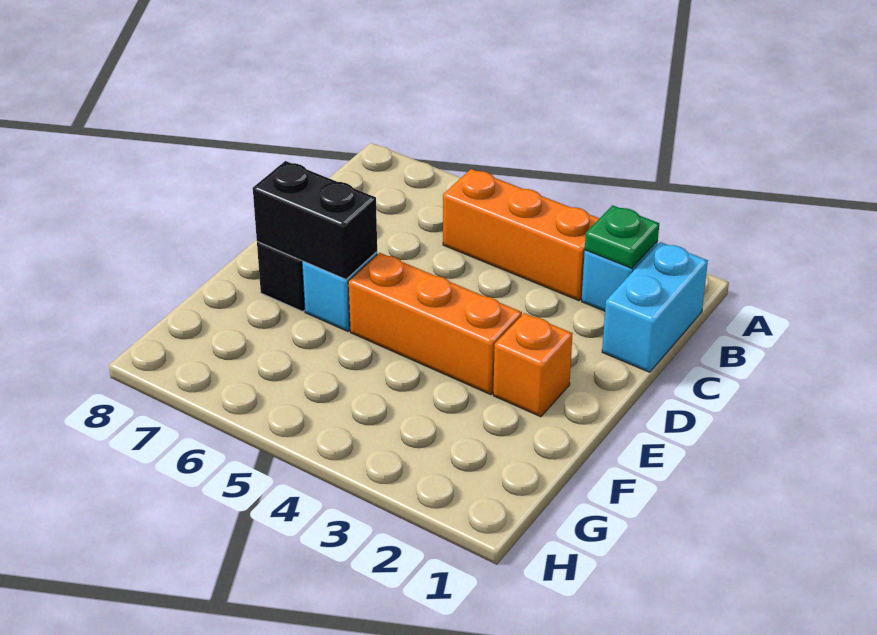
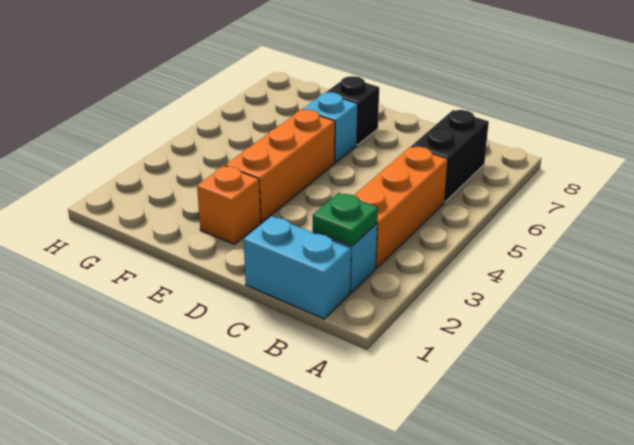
black brick E6:E7 level 2 -> black brick B6:B7 level 1

